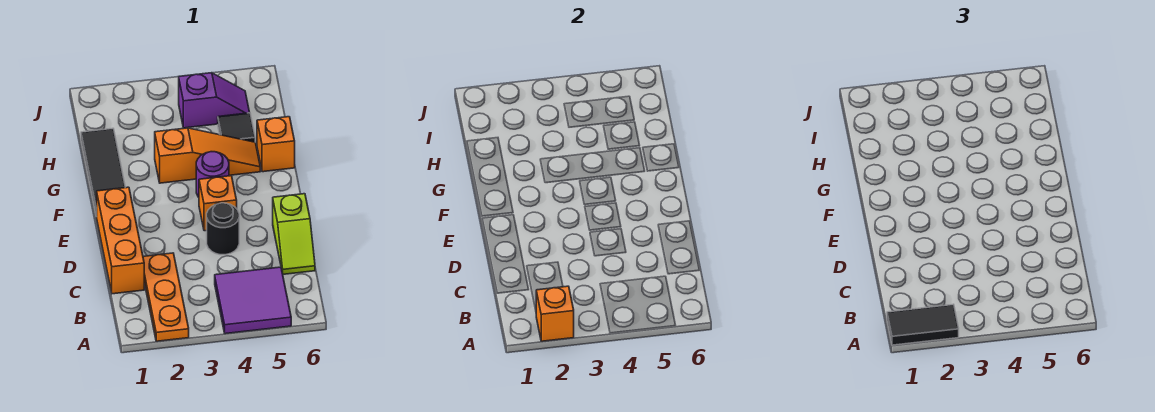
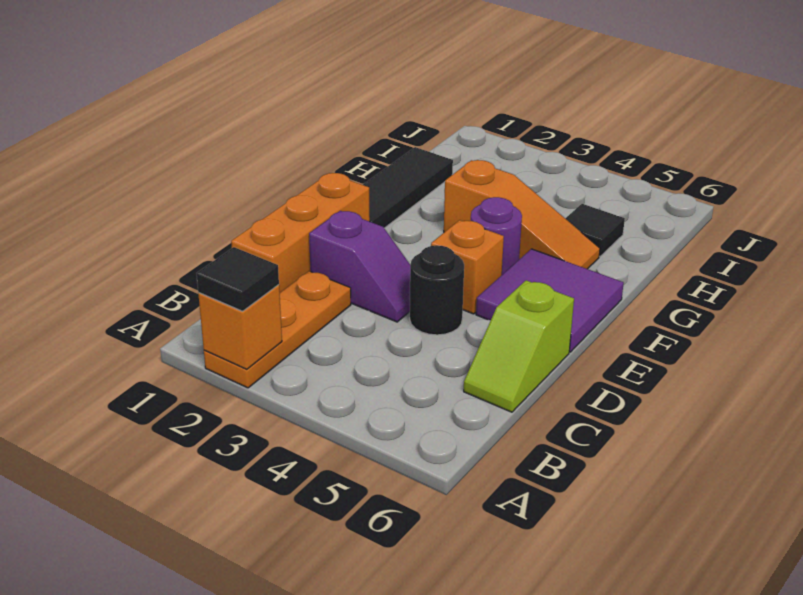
black tile A1:A2 level 3 -> black tile A2 level 3
purple tile A4:B5 level 1 -> purple tile E5:F6 level 1
orange brick G6 level 1 -> none
purple slope I4:I5 level 1 top 4 -> purple slope D2:D3 level 1 top 2

